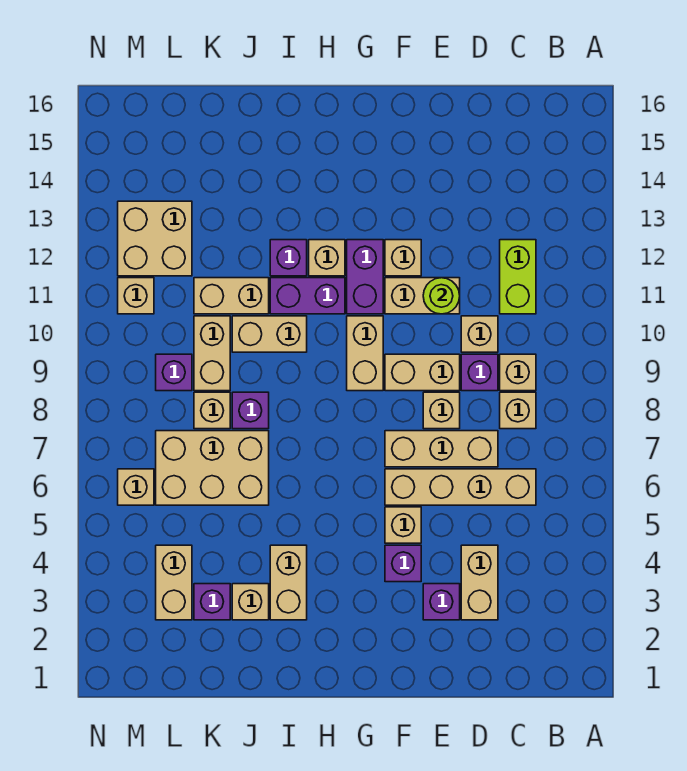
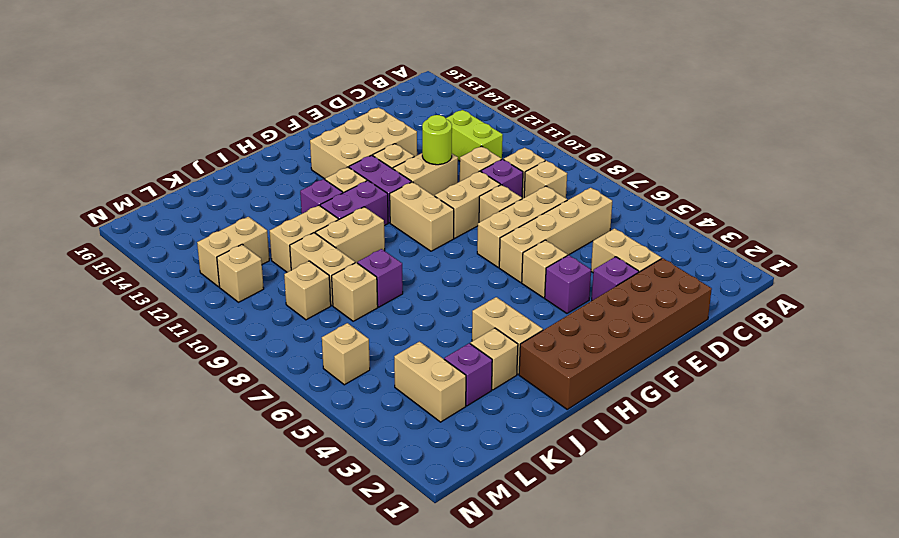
none -> brown brick D1:I2 level 1
tan brick J6:L7 level 1 -> tan brick E13:G14 level 1
purple brick L9 level 1 -> tan brick L9 level 1
tan brick L12:M13 level 1 -> tan brick L12:M12 level 1

